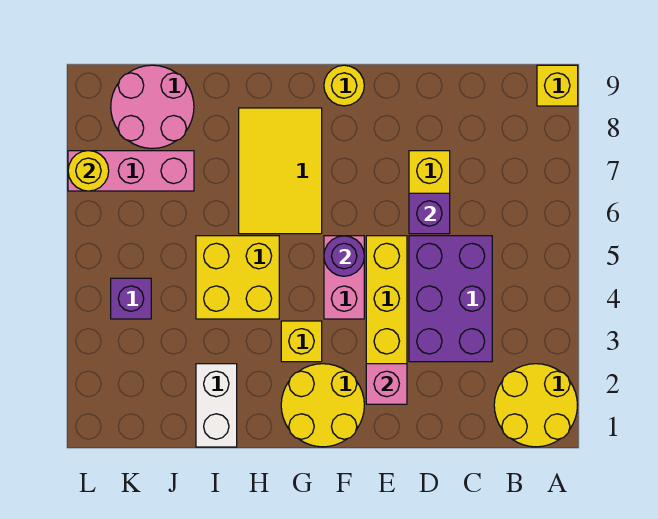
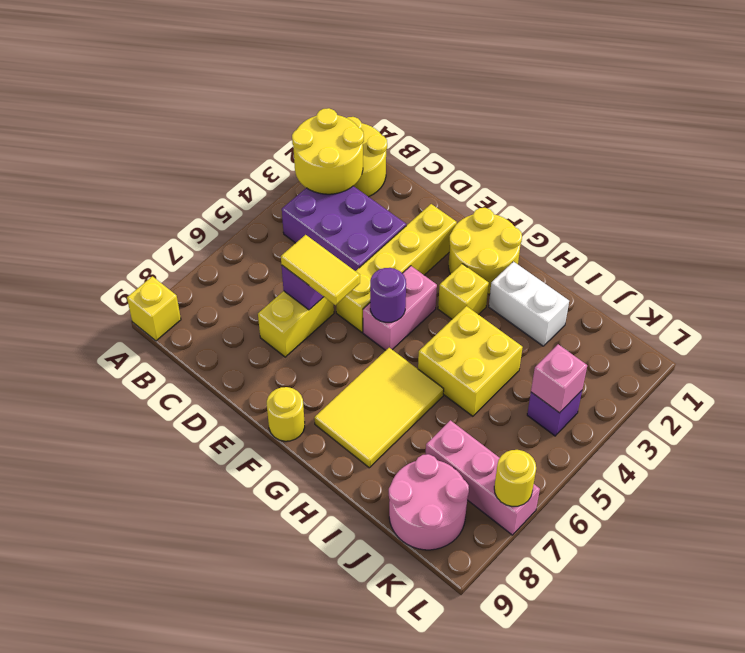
none -> yellow round brick A2:B3 level 2
purple brick C3:D5 level 1 -> purple brick B3:D4 level 1
none -> yellow tile D6:E6 level 3
pink brick E2 level 2 -> pink brick K4 level 2
white brick I1:I2 level 1 -> white brick H2:I2 level 1

